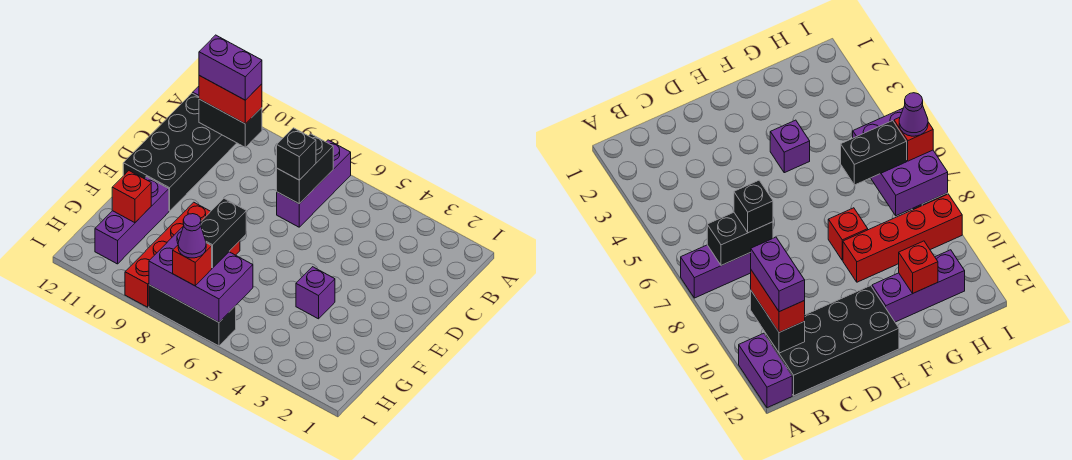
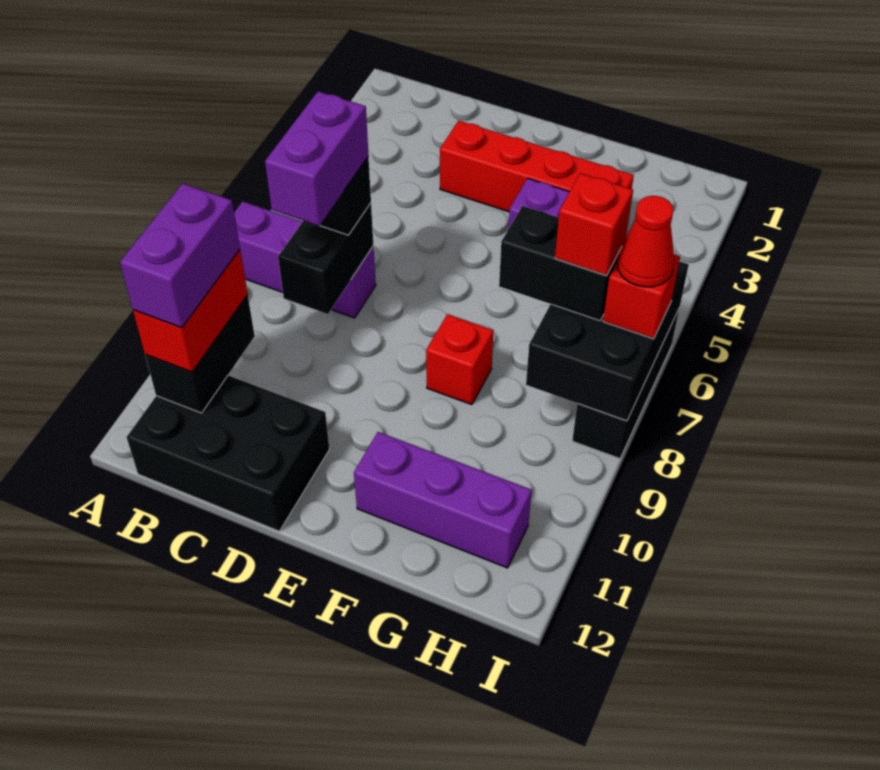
purple brick A11:A12 level 1 -> purple brick C7:C8 level 4
black brick B7:C7 level 2 -> black brick C7:C8 level 2
black brick B11:E12 level 1 -> black brick B11:D12 level 1
red brick F9:I9 level 1 -> red brick D3:G3 level 1
red brick G11 level 2 -> red brick H7 level 4
purple brick H6:I8 level 2 -> black brick H6:I8 level 2
purple cone I7 level 4 -> red cone I7 level 4

